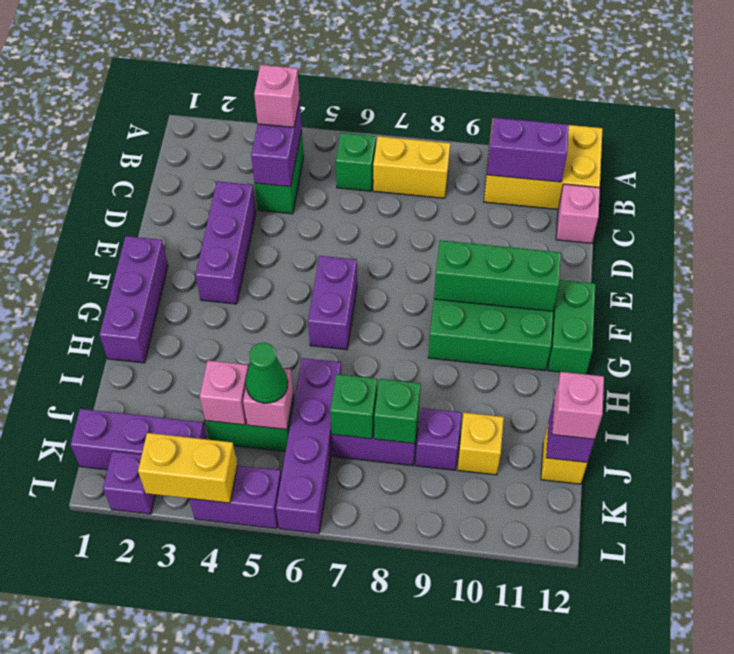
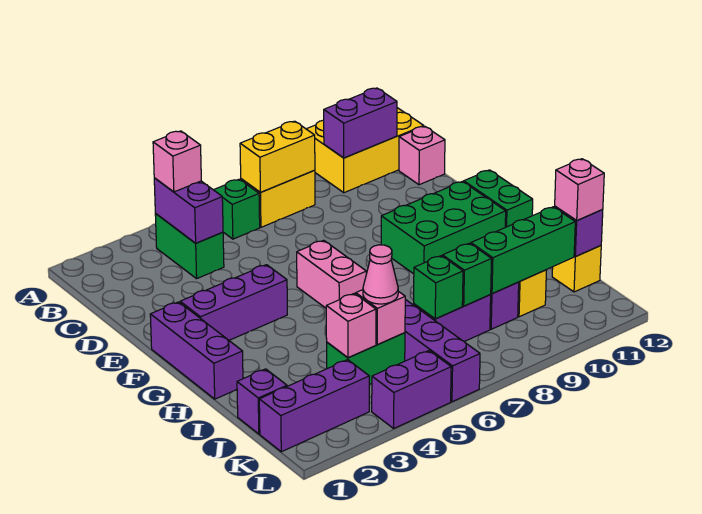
purple brick D3:F3 level 1 -> purple brick F2:F4 level 1
purple brick F6:G6 level 1 -> pink brick F6:G6 level 1
green brick F9:F11 level 2 -> green brick J9:J11 level 2
green cone J5 level 3 -> pink cone J5 level 3
purple brick L2 level 1 -> purple brick J1 level 1
yellow brick L3:L4 level 2 -> yellow brick B7:B8 level 2

